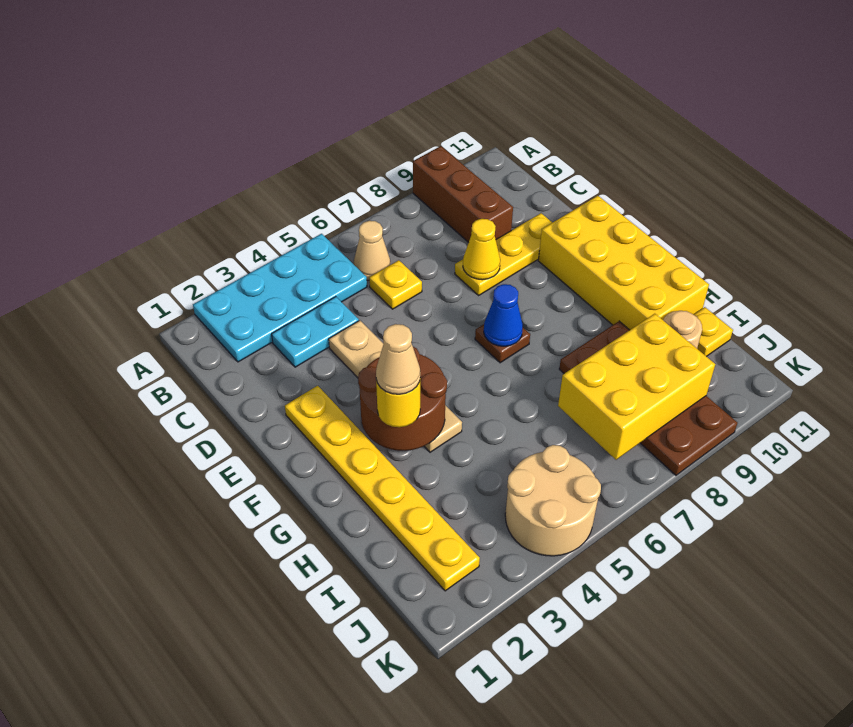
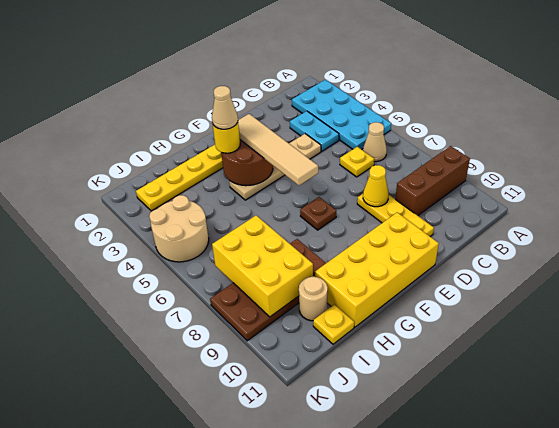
none -> tan tile F3:F6 level 3
blue cone F7 level 2 -> none

